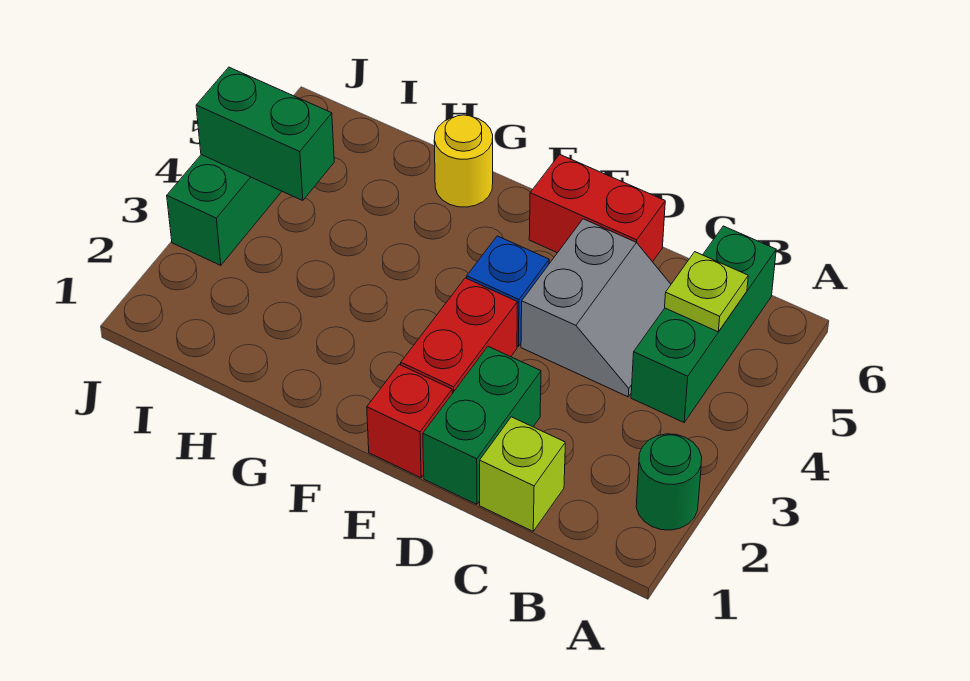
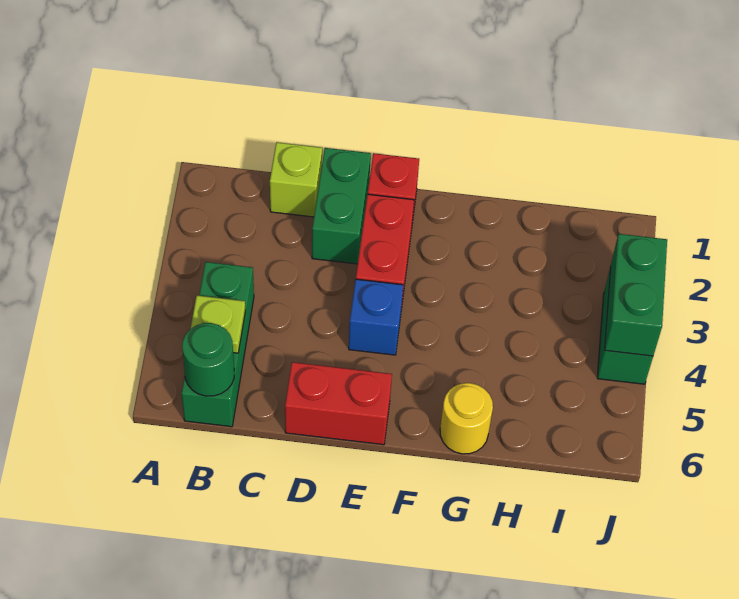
green round brick A2 level 1 -> green round brick B6 level 2
grey slope C4:D5 level 1 top D -> none
green brick I4:J4 level 2 -> green brick J3:J4 level 2

